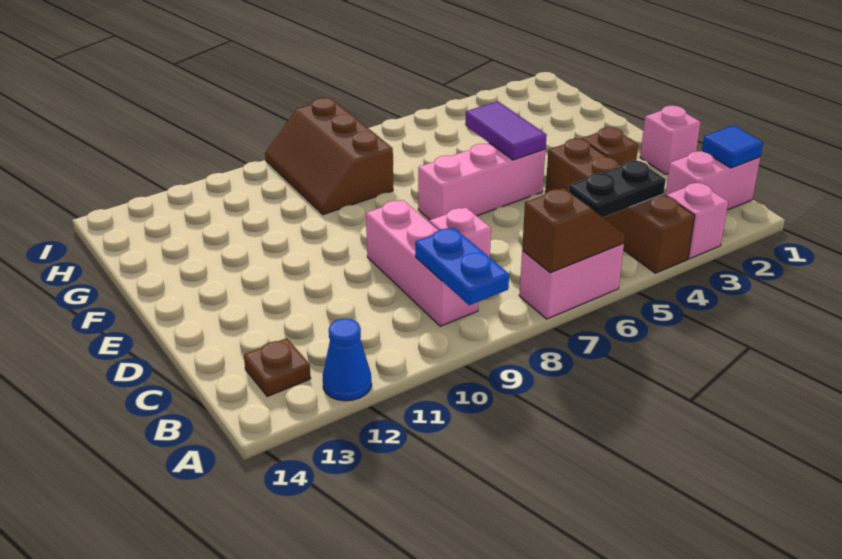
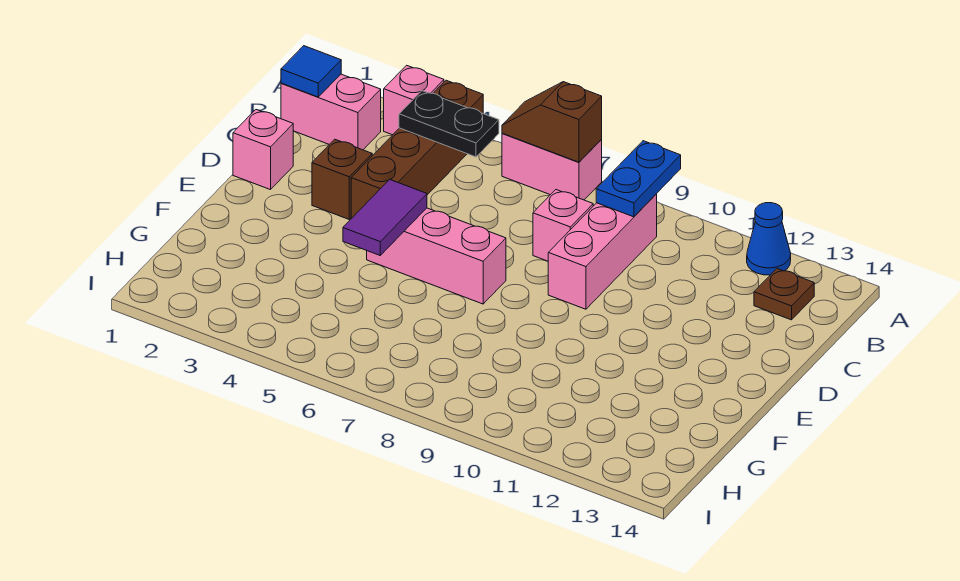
brown slope G8:I9 level 1 top 8 -> none

